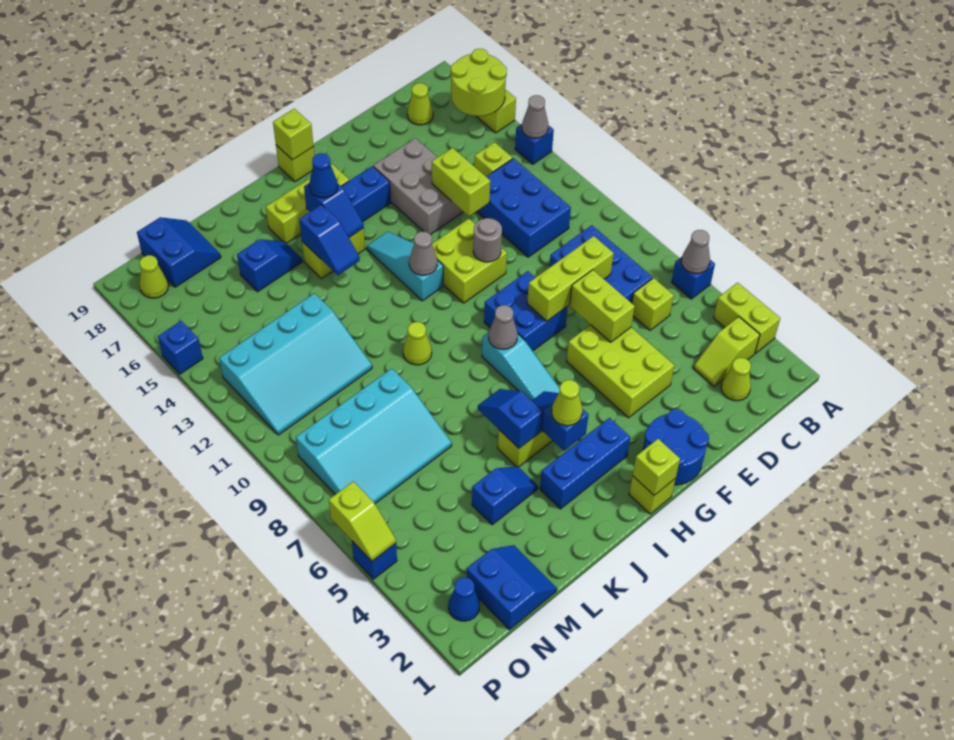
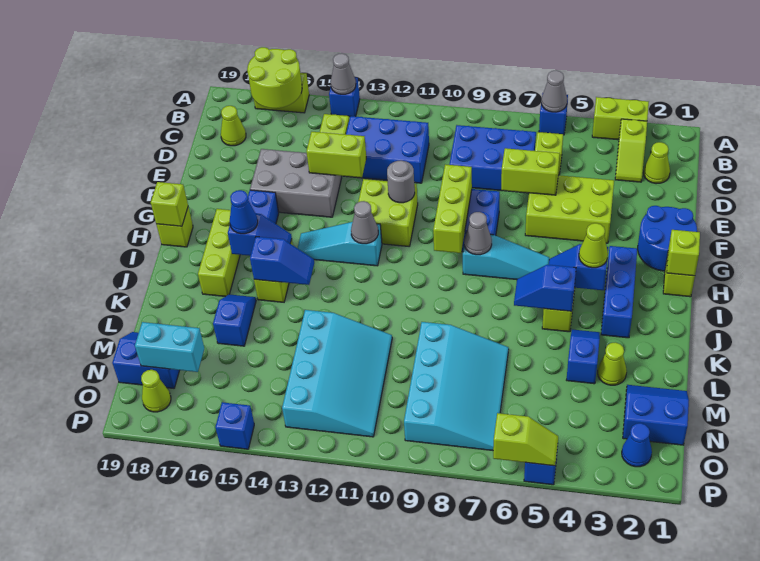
lime brick D8:F8 level 2 -> lime brick F9:H9 level 2
lime cone J10 level 1 -> lime cone L3 level 1
none -> cyan brick N17:N18 level 2

